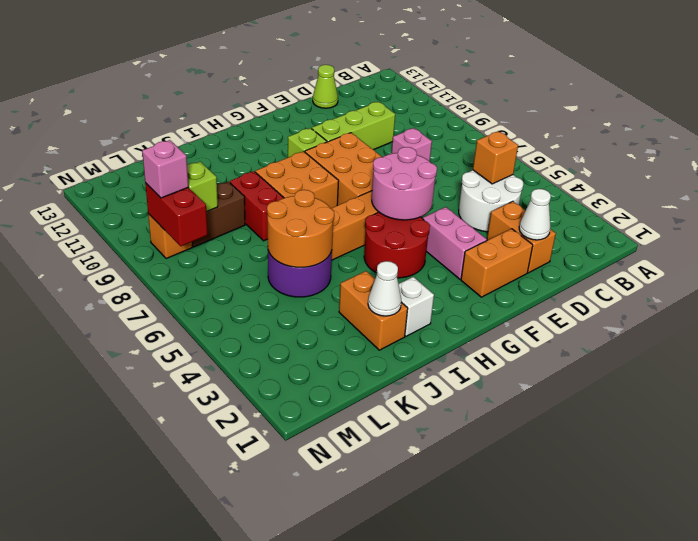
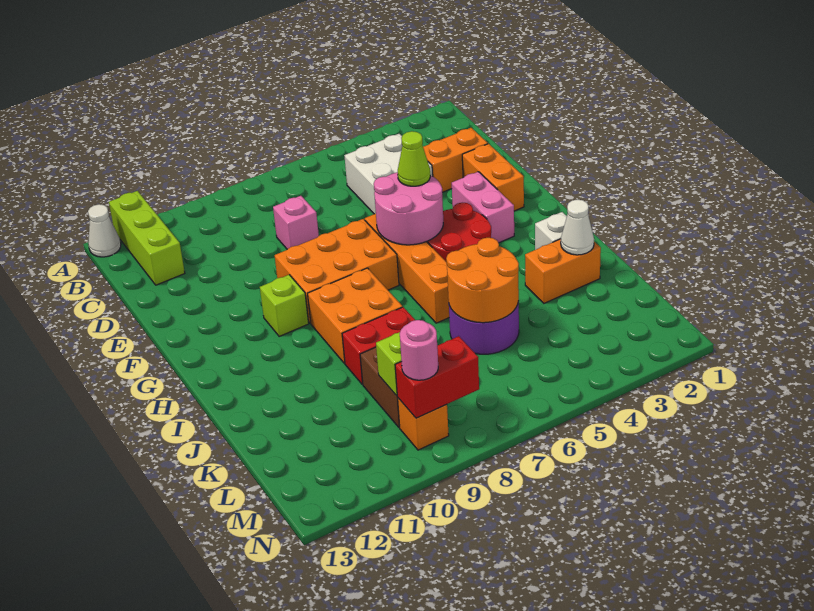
white round brick C4:D5 level 1 -> white brick C4:D5 level 1
orange brick C5 level 2 -> none
white cone D2 level 2 -> white cone A13 level 1
lime brick D10:F10 level 1 -> lime brick A12:C12 level 1
lime cone D13 level 1 -> lime cone F5 level 3
pink brick F3:F4 level 1 -> pink brick F3:G3 level 1
pink brick M9 level 3 -> pink round brick M9 level 3

